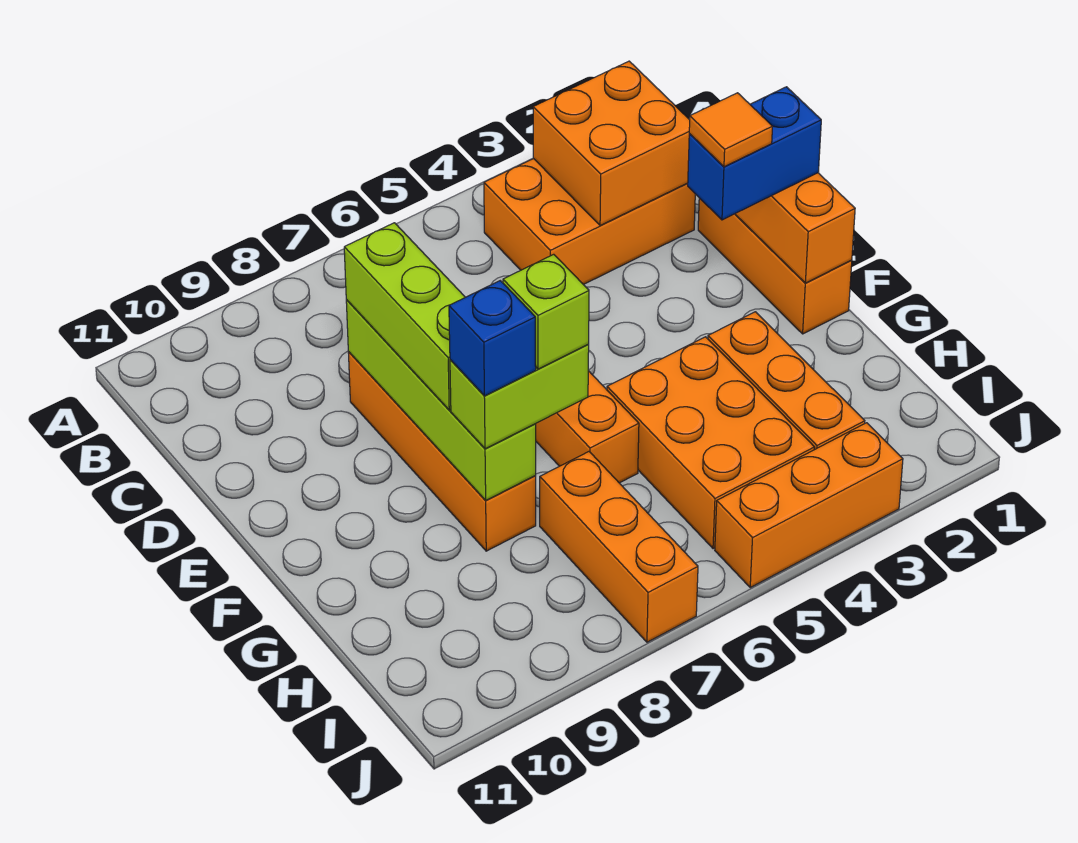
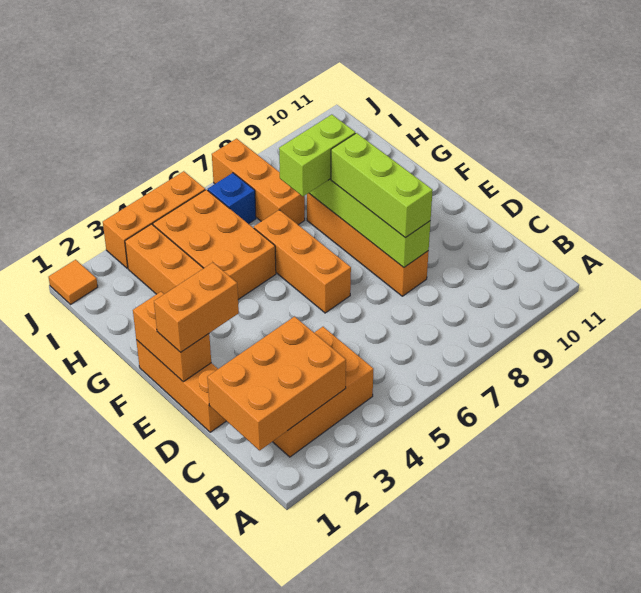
orange brick B2:C3 level 2 -> orange brick B1:C3 level 2
blue brick E1:E2 level 3 -> orange brick E1:E2 level 3
orange tile E2 level 4 -> orange tile J1 level 1
lime brick G7 level 4 -> none
blue brick G8 level 4 -> blue brick I6 level 1

